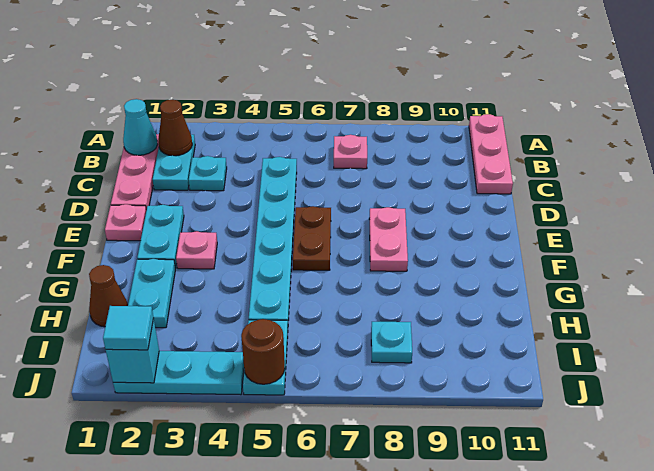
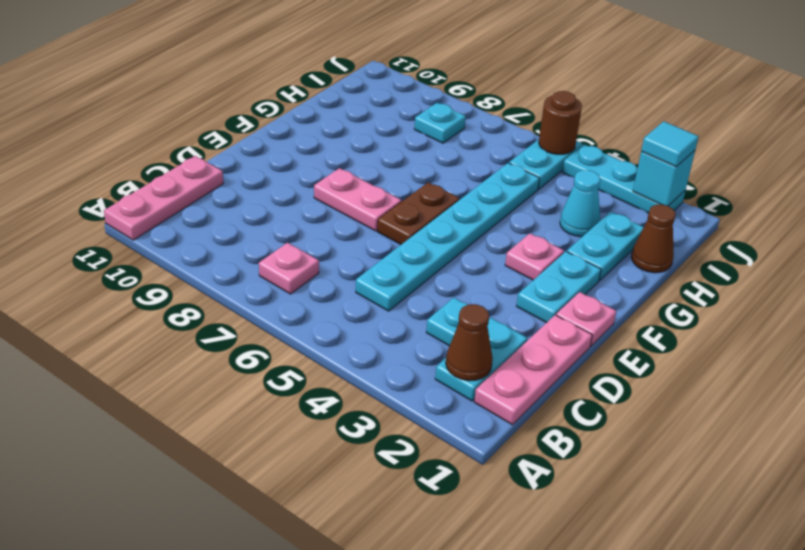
cyan cone B1 level 2 -> cyan cone H3 level 1
pink plate E8:F8 level 1 -> pink plate E7:E8 level 1

